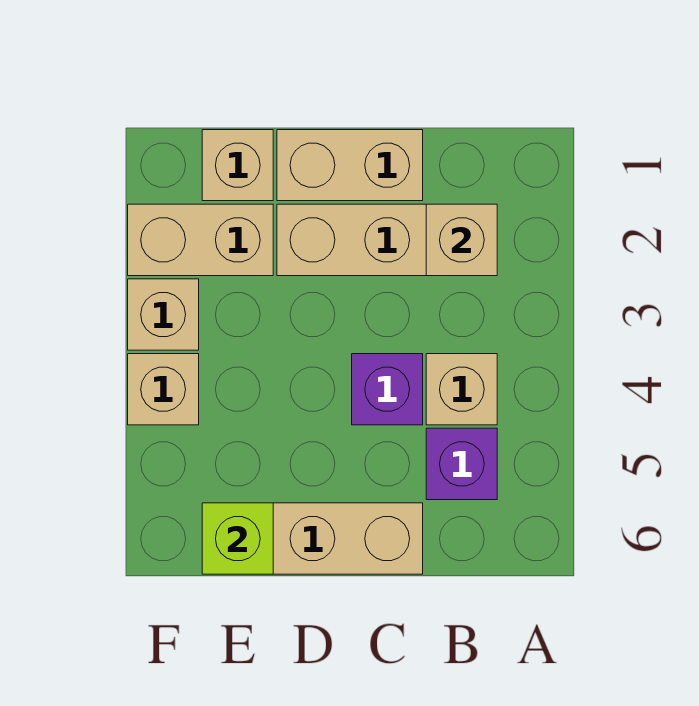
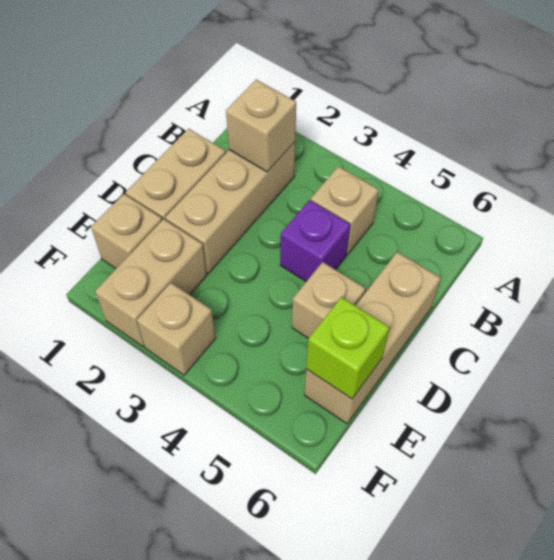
purple brick B5 level 1 -> none
tan brick F4 level 1 -> tan brick D5 level 1

